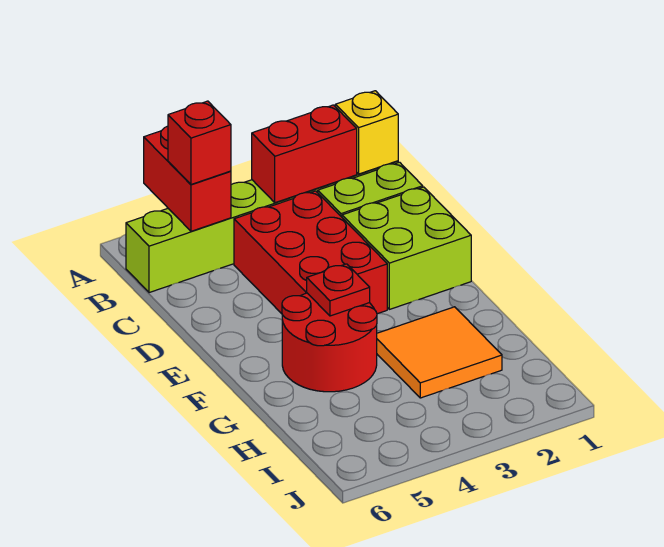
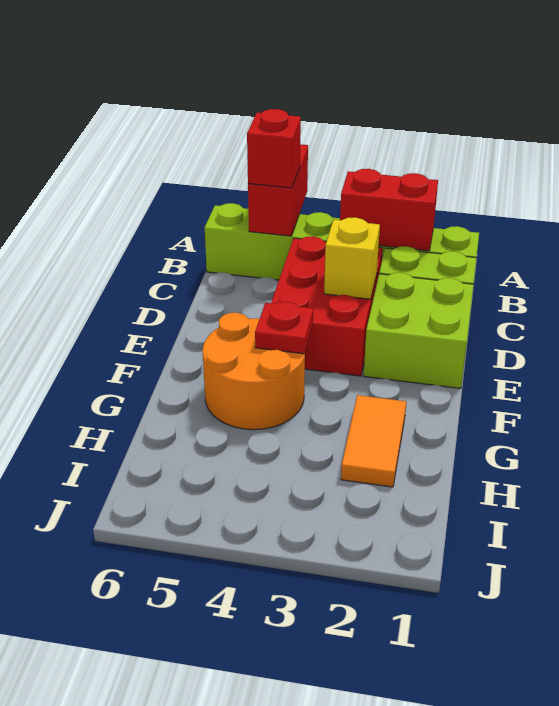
yellow brick B1 level 2 -> yellow brick D3 level 2
red round brick F4:G5 level 1 -> orange round brick F4:G5 level 1
orange tile G2:H3 level 1 -> orange tile G2:H2 level 1

